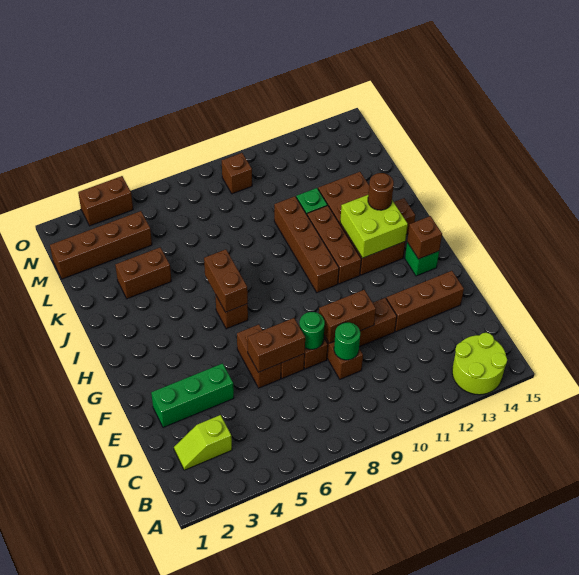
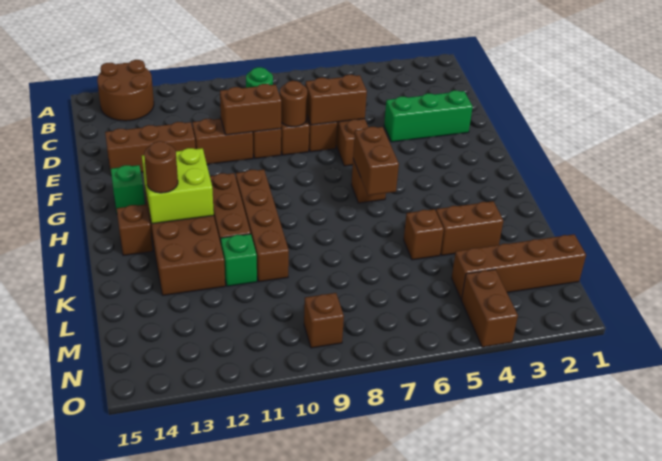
lime round brick A13:B14 level 1 -> brown round brick A13:B14 level 1
lime slope C2:C3 level 1 top 3 -> none
green round brick E8 level 2 -> brown round brick E8 level 2
brown brick G14 level 2 -> brown brick K5 level 1
brown brick O3:O4 level 1 -> brown brick N4:O4 level 1

